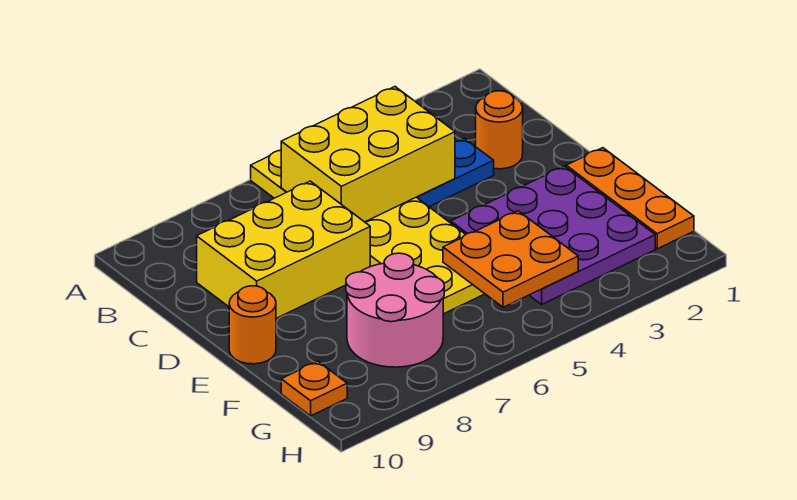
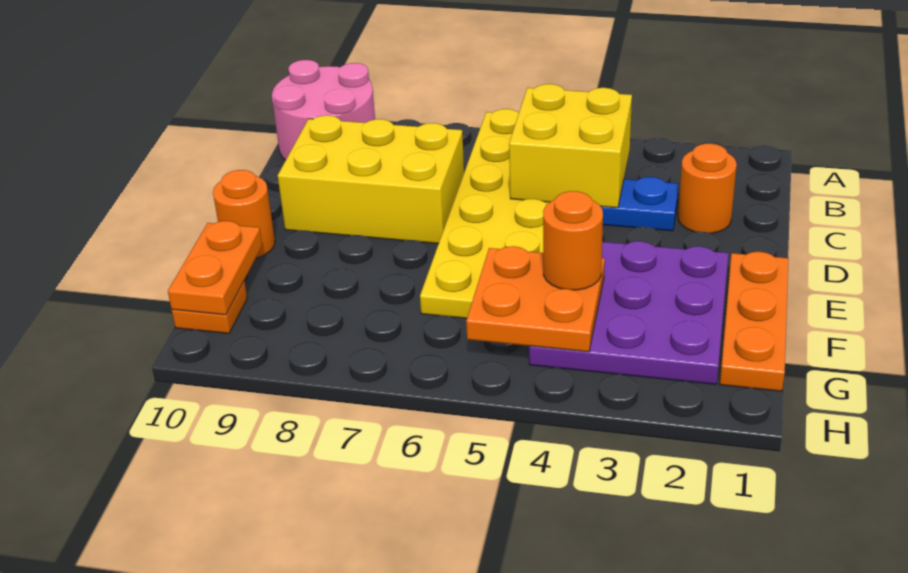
yellow brick B4:C6 level 2 -> yellow brick B4:C5 level 2
none -> orange round brick F4 level 3
pink round brick F7:G8 level 1 -> pink round brick A9:B10 level 1
none -> orange plate F10:G10 level 2

